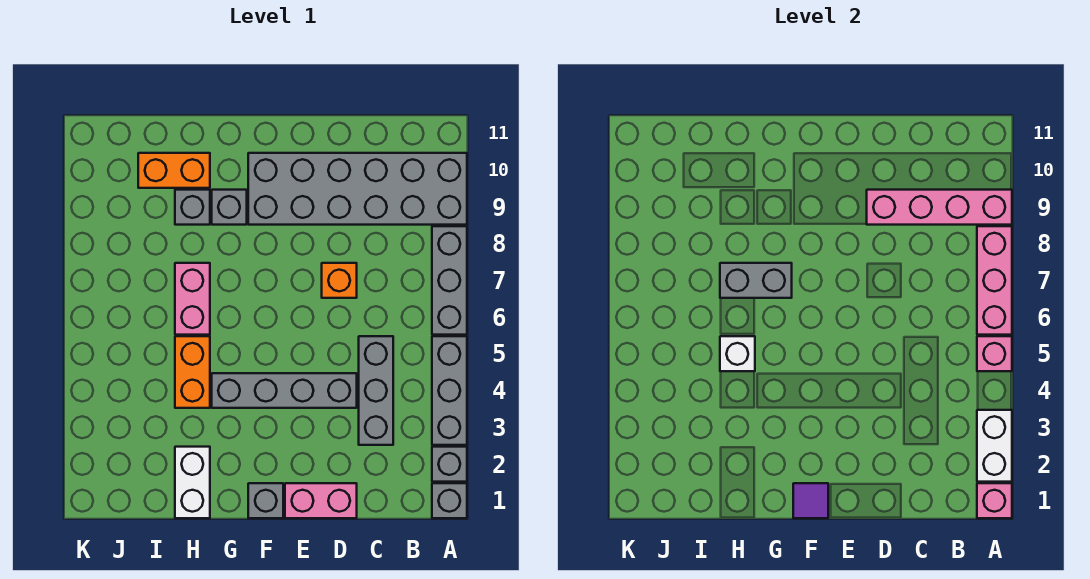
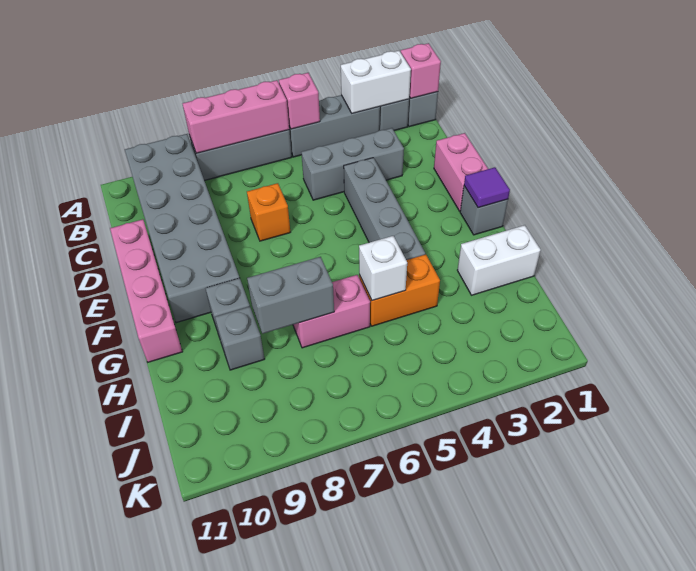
pink brick A9:D9 level 2 -> pink brick D11:G11 level 1
grey brick G7:H7 level 2 -> grey brick H7:H8 level 2
orange brick H10:I10 level 1 -> none

